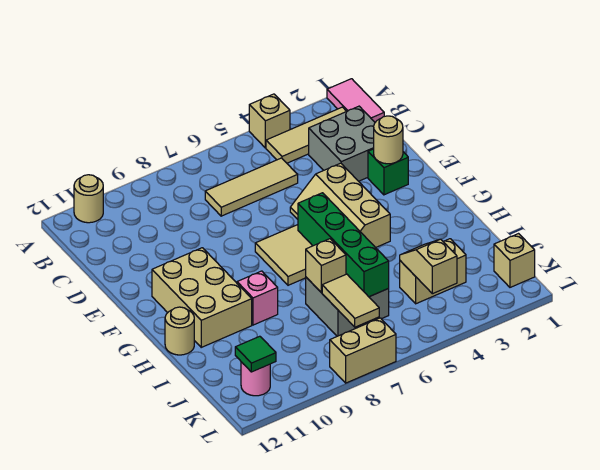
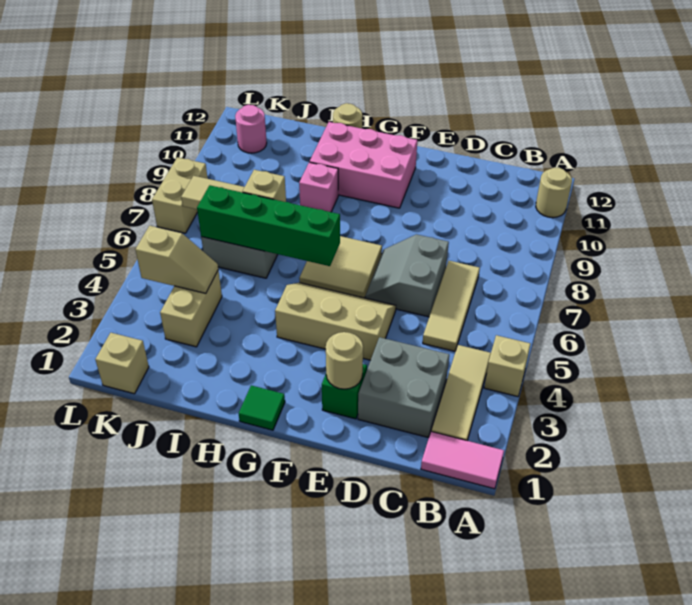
none -> grey slope D6:E7 level 1 top D
tan brick F10:H11 level 1 -> pink brick F10:H11 level 1
green tile K11 level 2 -> green tile G1 level 1

